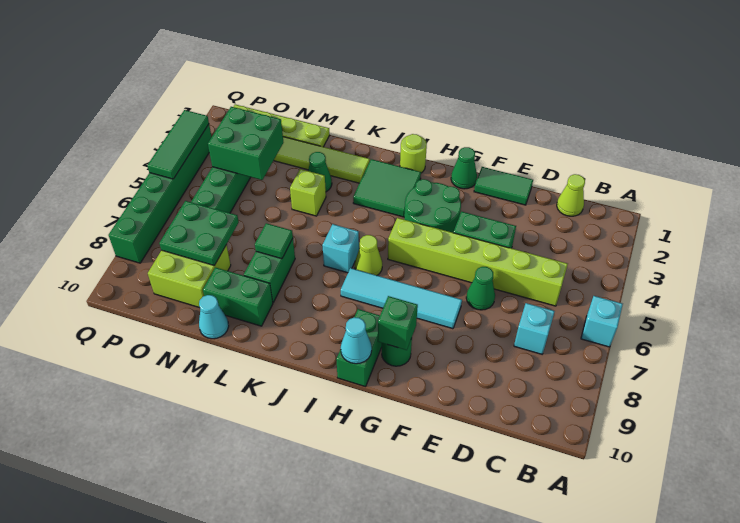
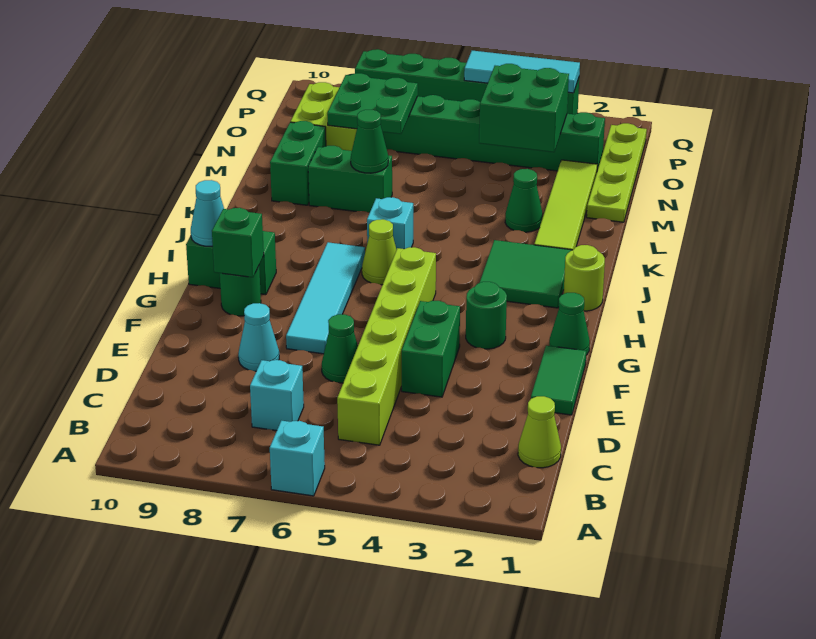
green round brick G3:H4 level 1 -> green round brick G3 level 1
lime brick L4 level 1 -> none
green tile L7 level 2 -> green cone L7 level 2
cyan cone M10 level 1 -> cyan cone E8 level 1
green tile Q3:Q5 level 2 -> cyan tile Q3:Q5 level 2

